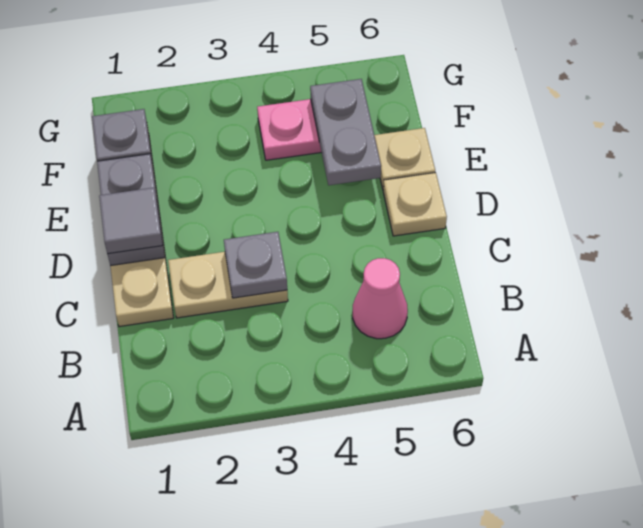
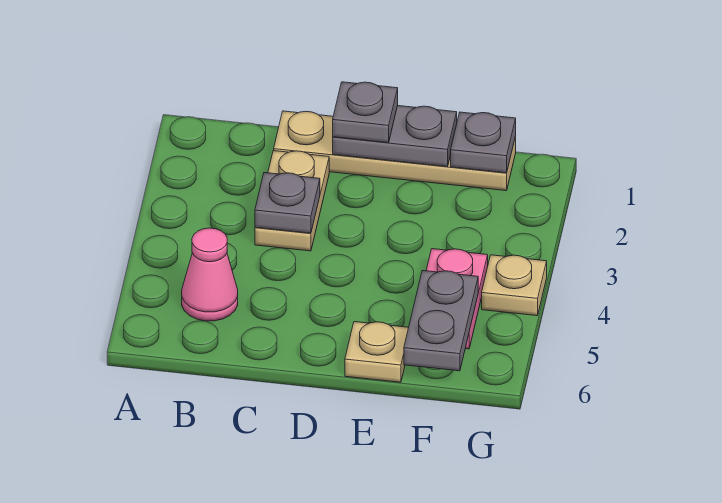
grey tile D1 level 3 -> grey plate D1 level 3
tan plate D6 level 1 -> tan plate G4 level 1
grey plate E5:F5 level 2 -> grey plate F5:F6 level 2

